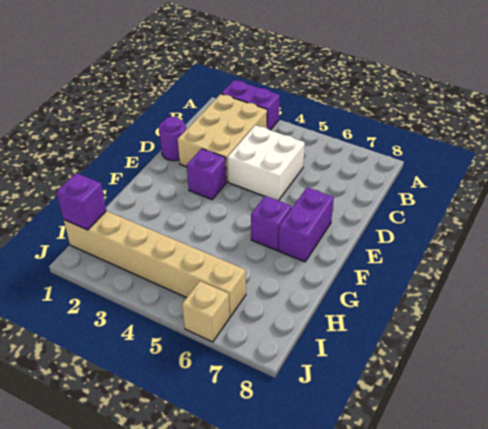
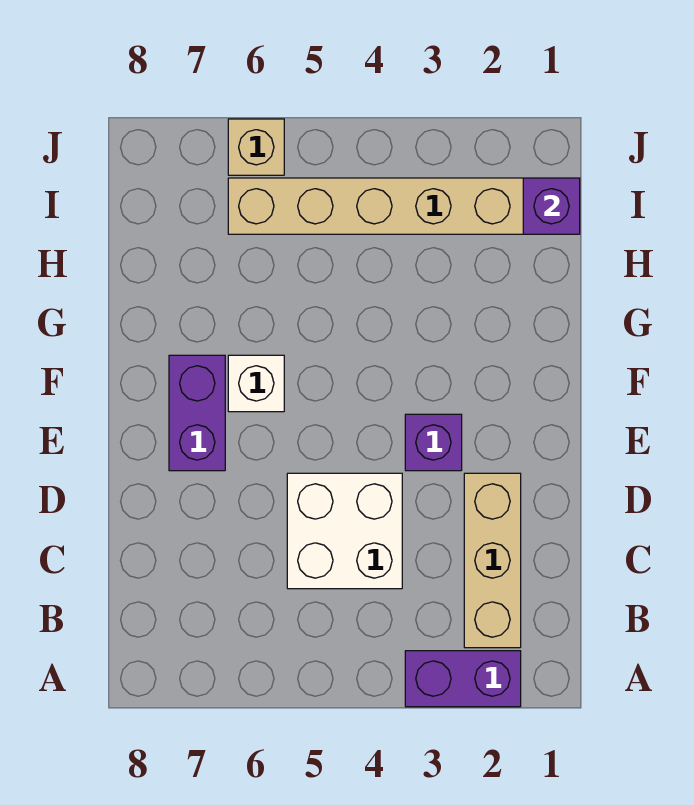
tan brick B2:D3 level 1 -> tan brick B2:D2 level 1
purple round brick D1 level 1 -> none
purple brick F6 level 1 -> white brick F6 level 1

